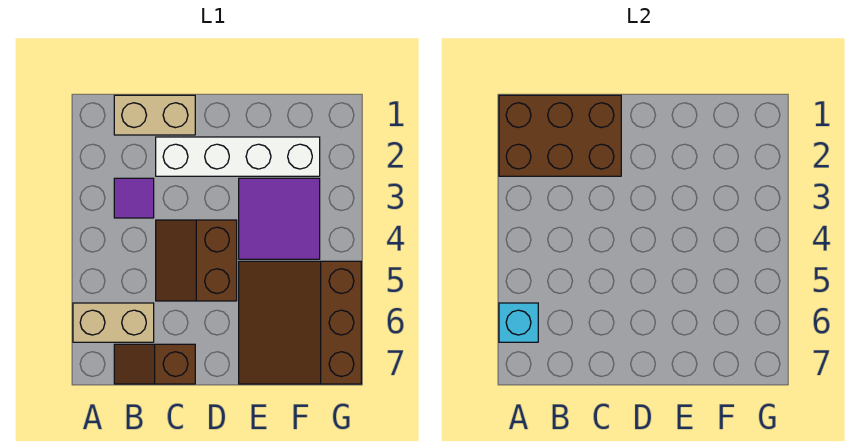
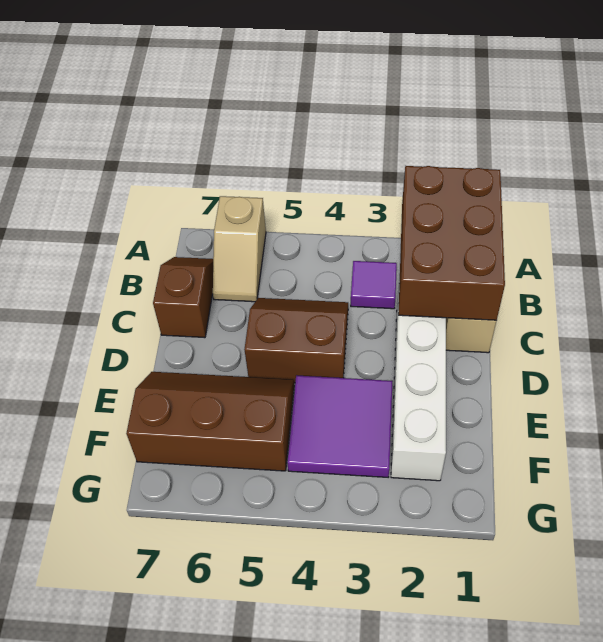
tan brick A6:B6 level 1 -> tan slope A6:B6 level 1 top A
cyan brick A6 level 2 -> none
brown slope E5:G7 level 1 top G -> brown slope E5:F7 level 1 top F

